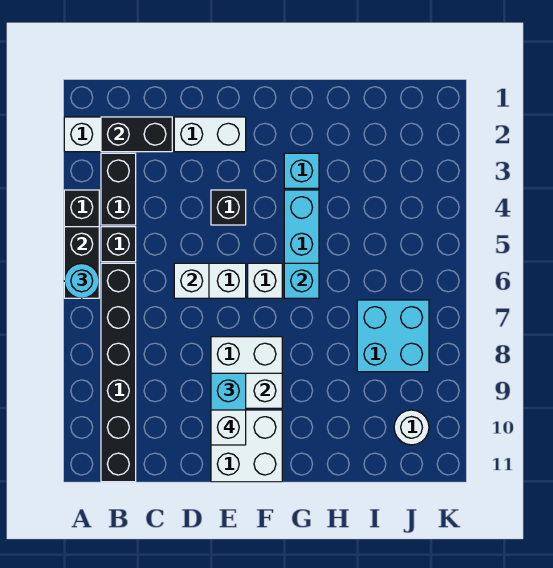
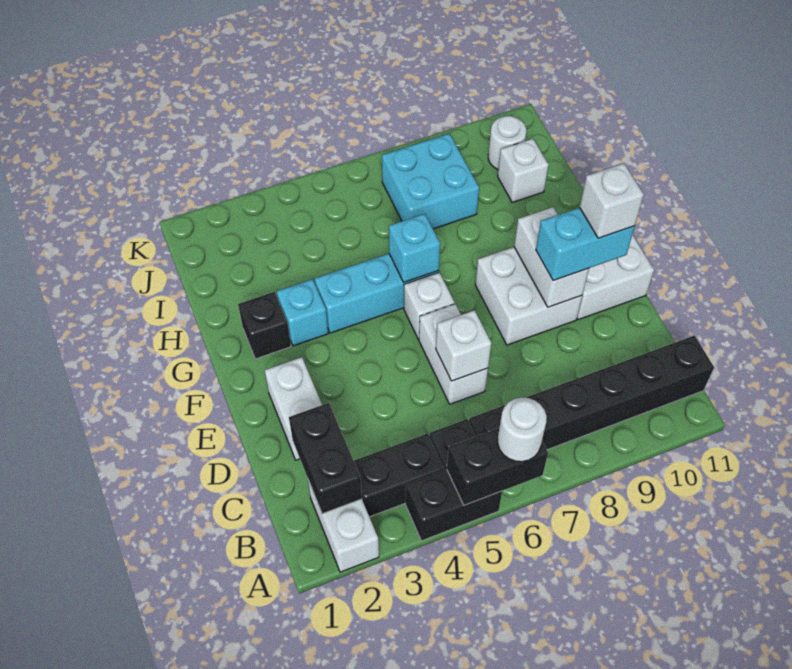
cyan round brick A6 level 3 -> white round brick A6 level 3
black brick E4 level 1 -> black brick G2 level 1
none -> white brick I10 level 1

